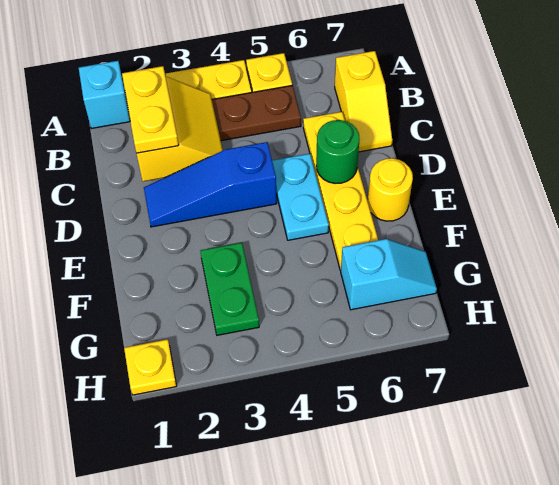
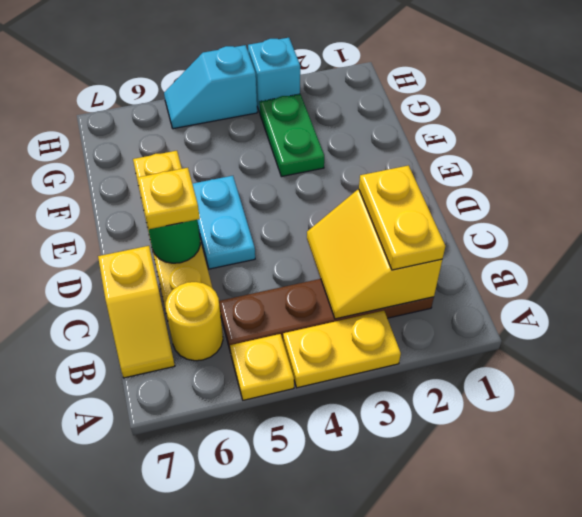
cyan brick A1 level 1 -> cyan brick H3 level 1
yellow slope B7:C7 level 1 top B -> yellow slope B7:C7 level 1 top C
blue slope D2:D4 level 1 top 4 -> none
yellow round brick E7 level 1 -> yellow round brick B6 level 1
cyan slope G6:G7 level 1 top 6 -> cyan slope H4:H5 level 1 top 4
yellow plate H1 level 1 -> yellow plate D6 level 3

